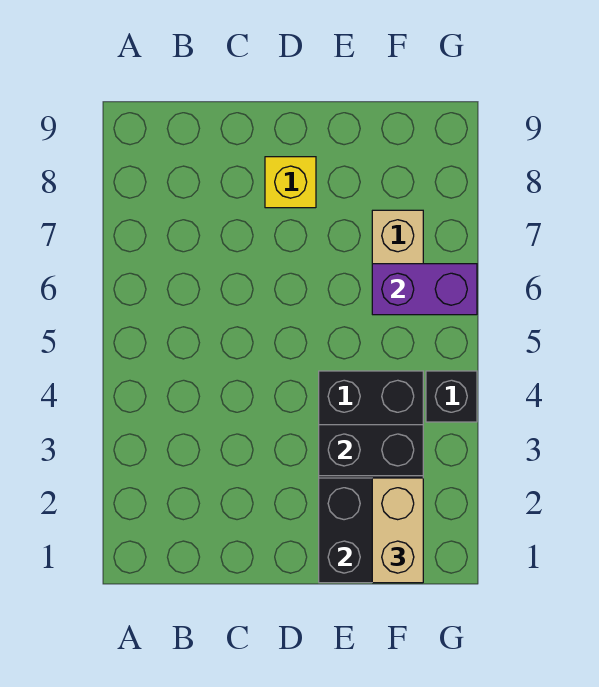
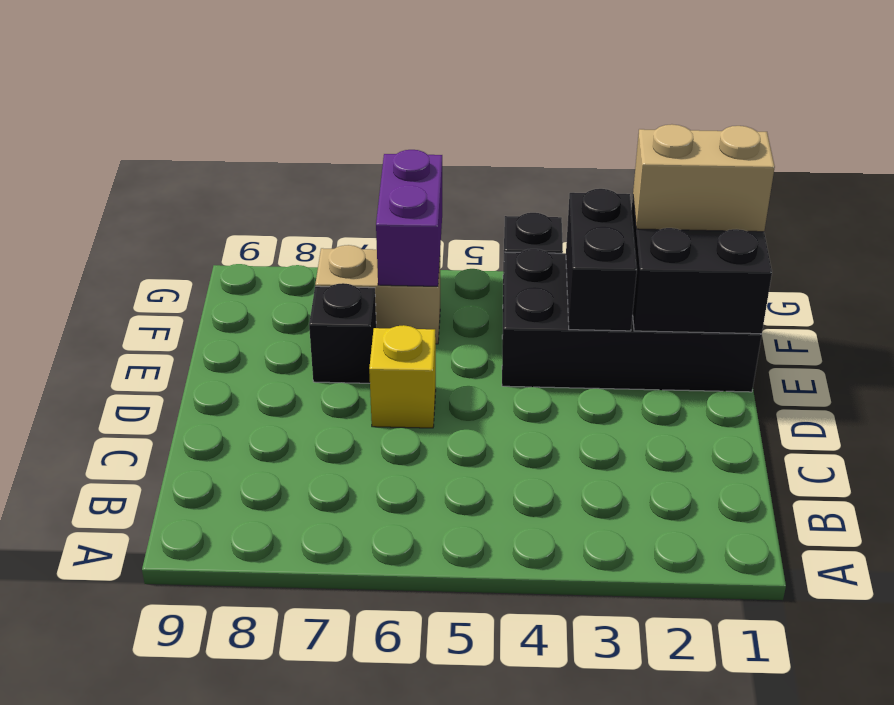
yellow brick D8 level 1 -> yellow brick D6 level 1
none -> black brick E7 level 1

